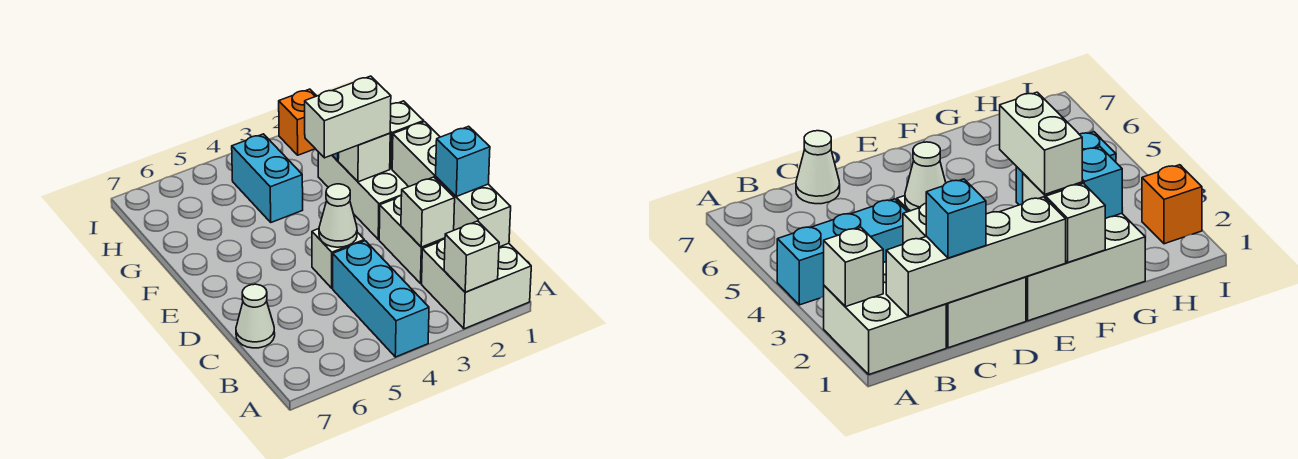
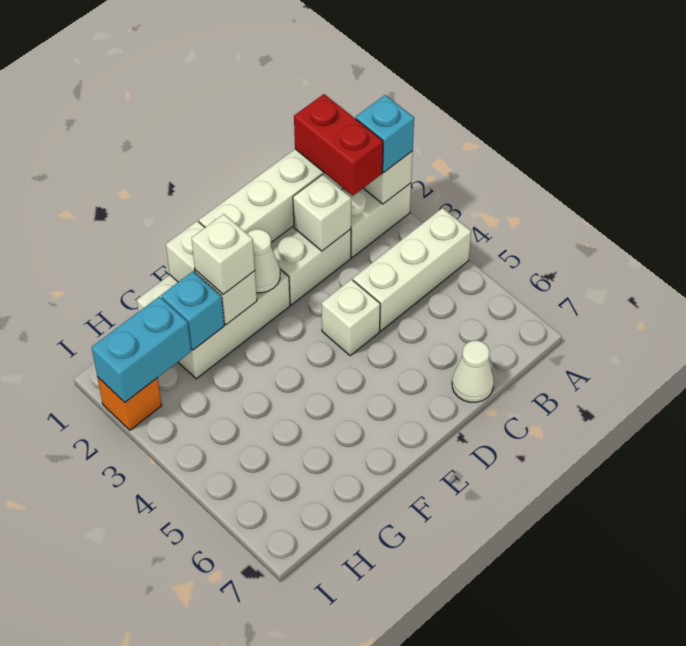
cyan brick A4:C4 level 1 -> white brick A4:C4 level 1
none -> red brick B1:B2 level 3
cyan brick C1 level 3 -> cyan brick A2 level 3
white cone D4 level 2 -> white cone E2 level 2
white brick F2:F3 level 3 -> white brick F2 level 3
cyan brick G4:H4 level 1 -> cyan brick H2:I2 level 2

